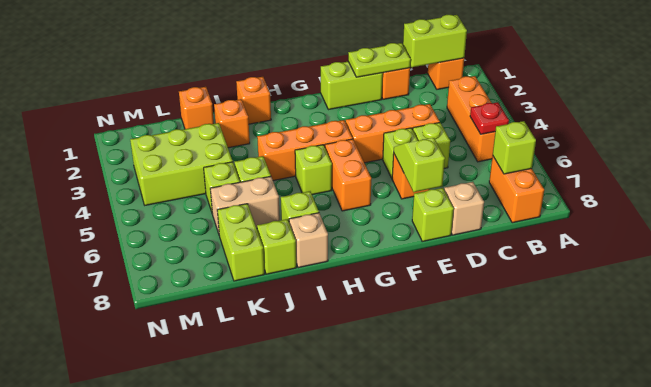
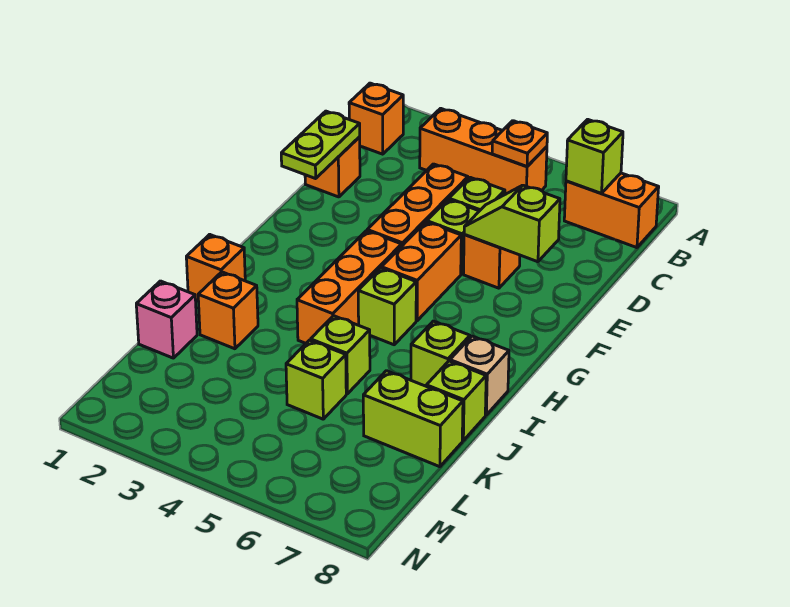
lime brick B1:C1 level 2 -> none
red plate B5 level 2 -> orange plate B5 level 2
tan brick D8 level 1 -> none
lime brick E1:F1 level 1 -> none
lime brick E8 level 1 -> none
orange brick G5:G6 level 1 -> orange brick F5:G5 level 1
tan brick J6:K6 level 1 -> none
orange brick K1 level 1 -> pink brick K1 level 1
lime brick K3:M4 level 1 -> none

